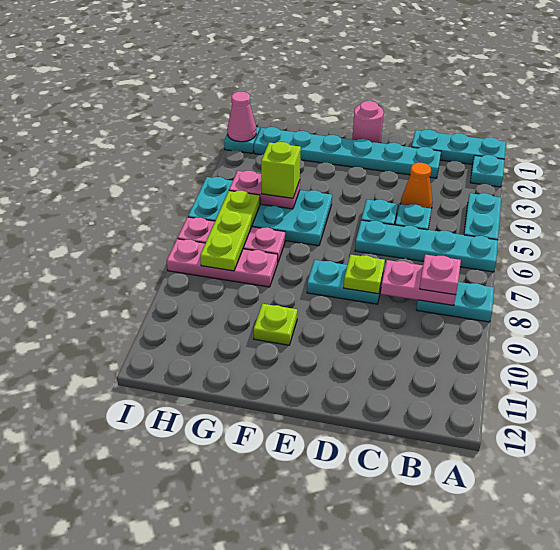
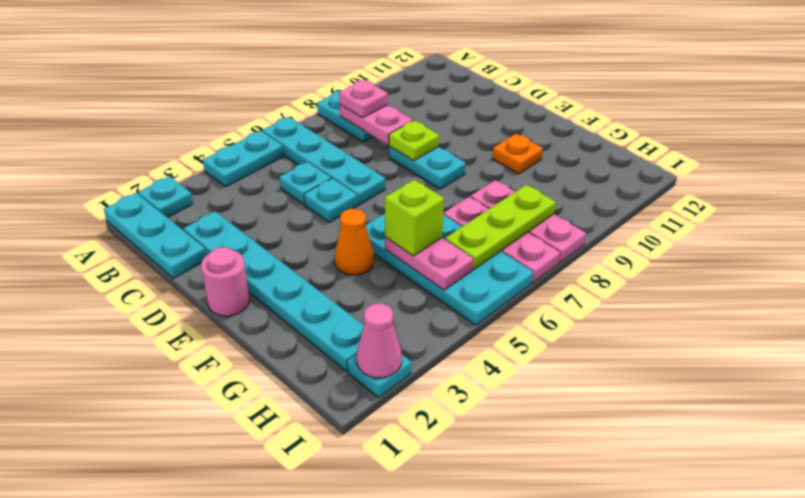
orange cone C4 level 1 -> orange cone F4 level 1
lime plate F10 level 1 -> orange plate F10 level 1

